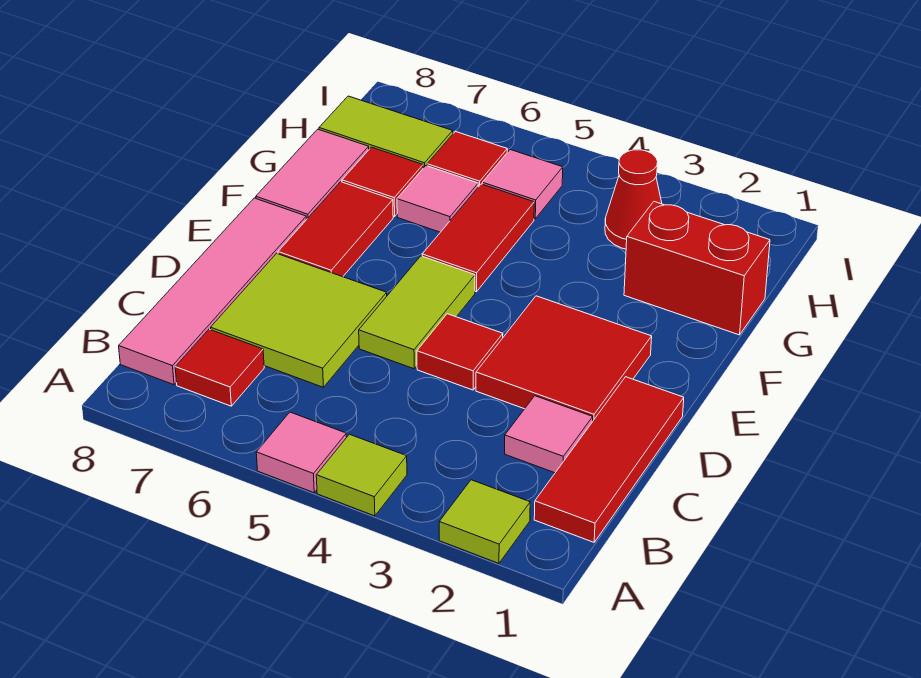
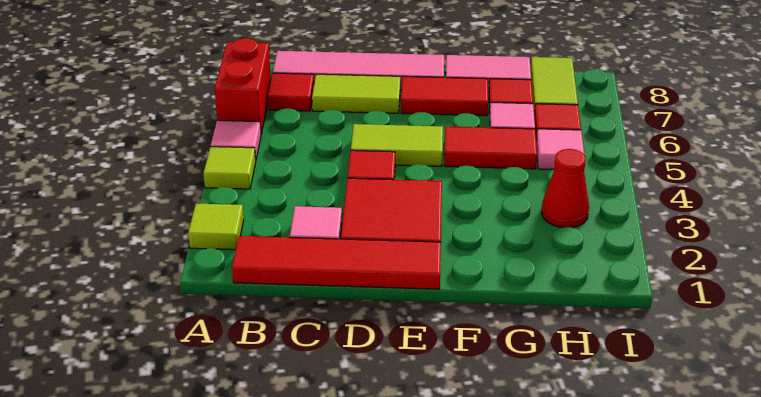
red tile B1:D1 level 1 -> red tile B1:E1 level 1
lime tile C6:D7 level 1 -> lime tile C7:D7 level 1
red brick G1:G2 level 1 -> red brick A6:A7 level 1

